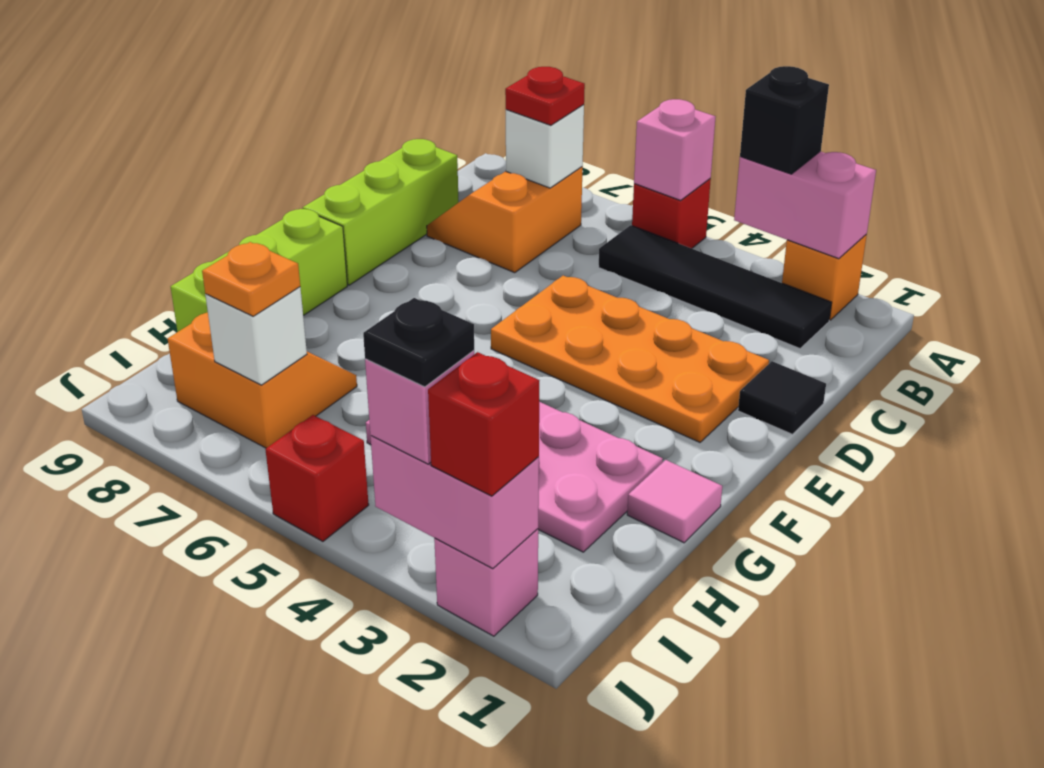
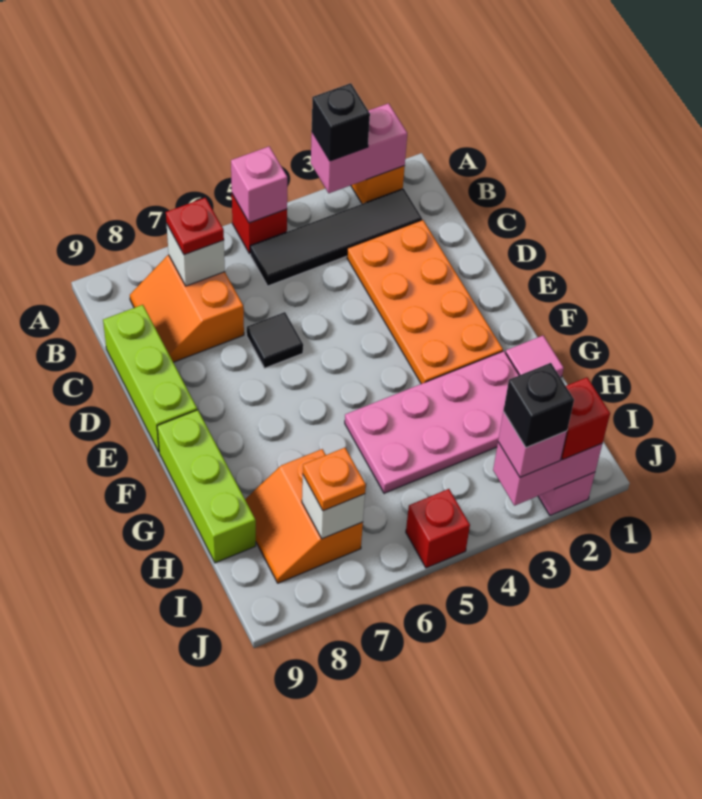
black tile D1 level 1 -> black tile D6 level 1
orange plate D2:E5 level 1 -> orange plate C2:F3 level 1
orange slope H7:I8 level 1 top I -> orange slope H7:I8 level 1 top 7
black plate J3 level 4 -> black brick J3 level 4

